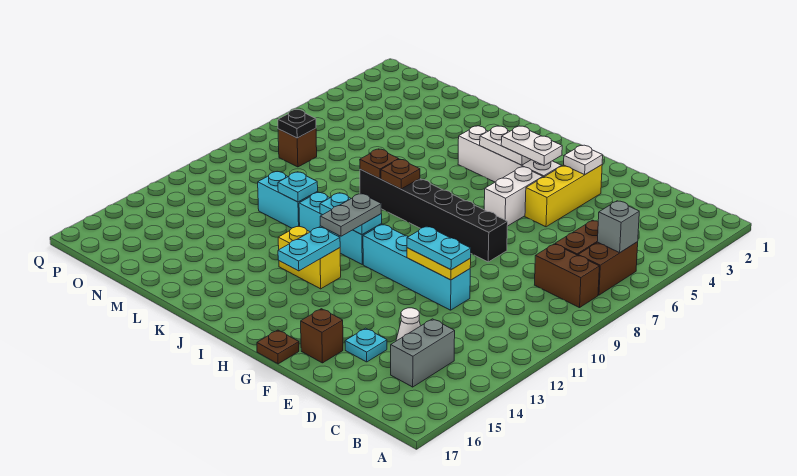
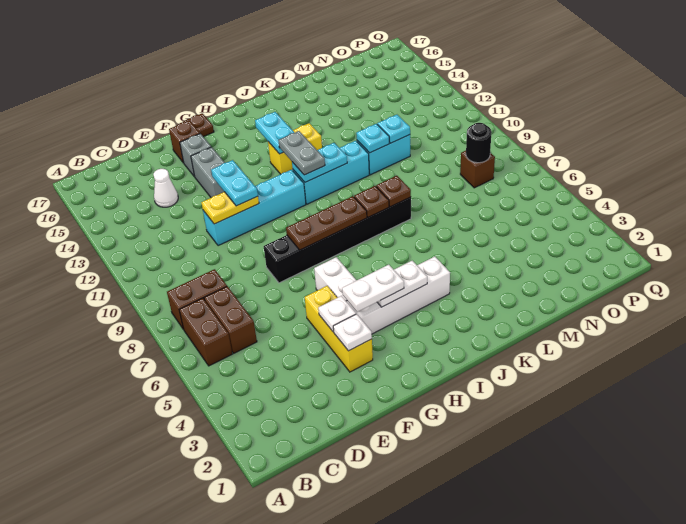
grey brick B6 level 2 -> grey brick F15 level 1
grey brick C14:C15 level 1 -> grey brick F13:F14 level 1
cyan plate E11:F11 level 3 -> cyan plate F11:F12 level 3
cyan plate E15 level 1 -> cyan plate M11 level 2
none -> white plate F4 level 2
none -> brown plate G8:I8 level 2
black plate O8 level 2 -> black round brick O8 level 2

